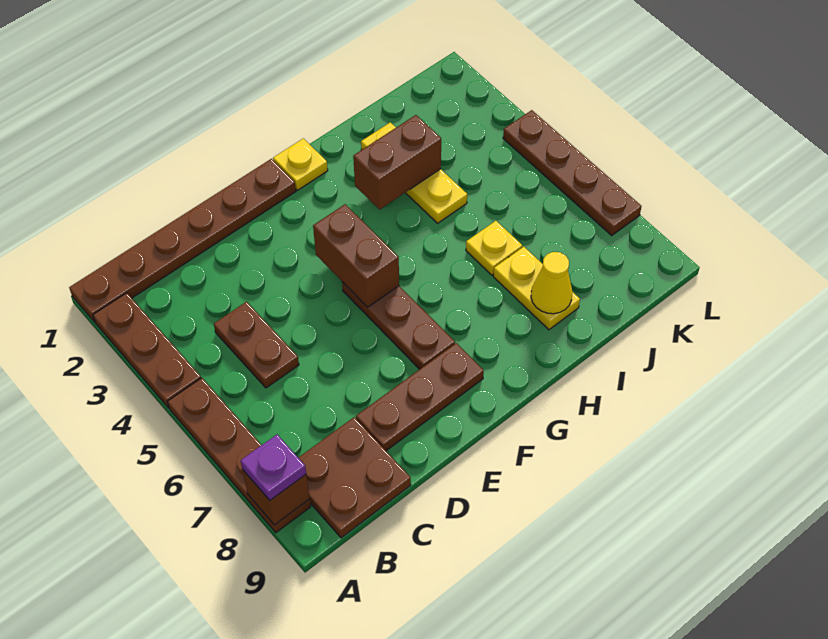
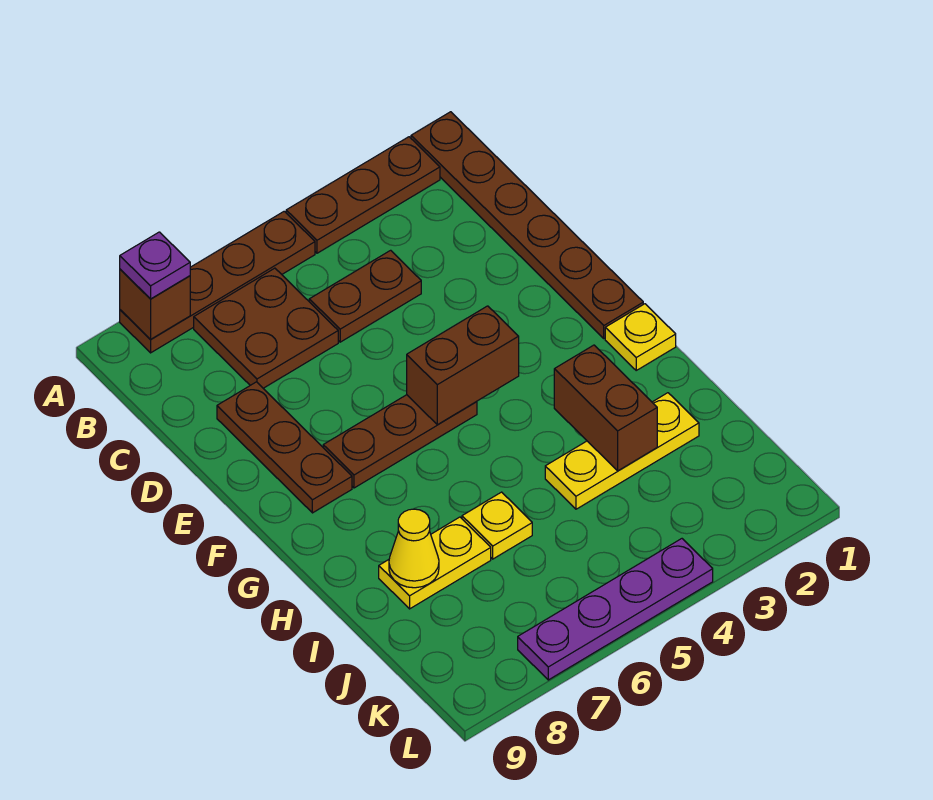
brown plate B8:C9 level 1 -> brown plate B6:C7 level 1
brown plate L4:L7 level 1 -> purple plate L4:L7 level 1

